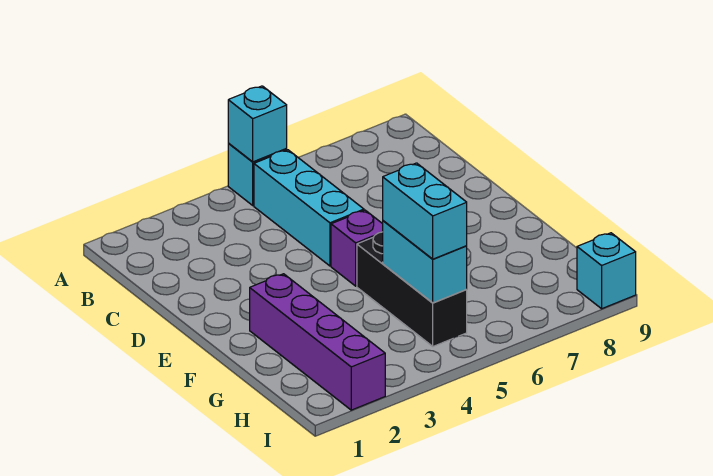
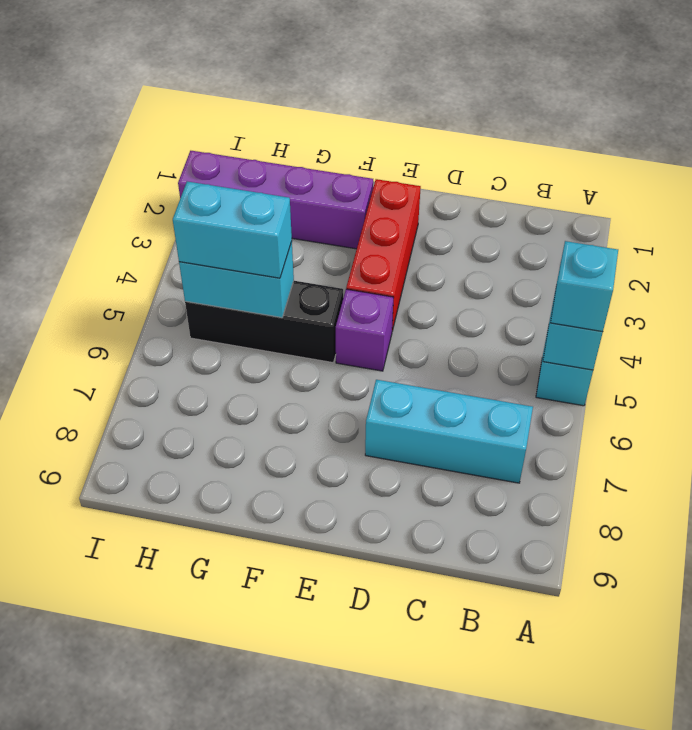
cyan brick B5:D5 level 1 -> cyan brick B7:D7 level 1
none -> red brick E2:E4 level 1
cyan brick I9 level 1 -> cyan brick A5 level 3

